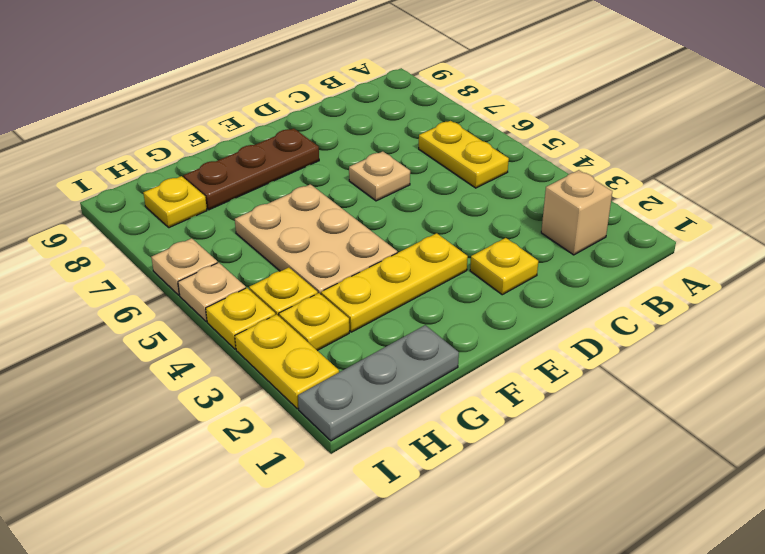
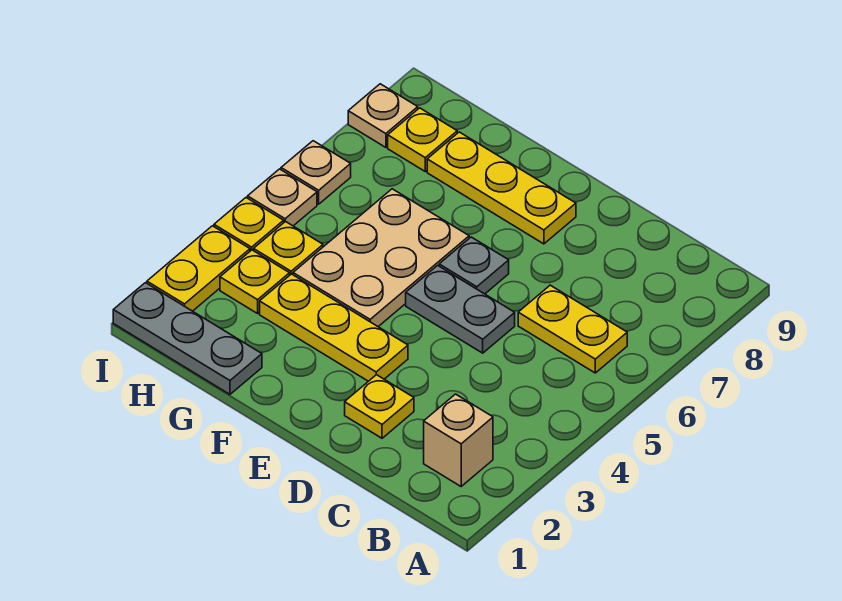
yellow plate B5:B6 level 1 -> yellow plate B6:C6 level 1
none -> grey plate D5:E5 level 1
tan plate D6 level 1 -> tan plate I8 level 1
none -> grey plate E6 level 1
brown plate E8:G8 level 1 -> yellow plate E8:G8 level 1

